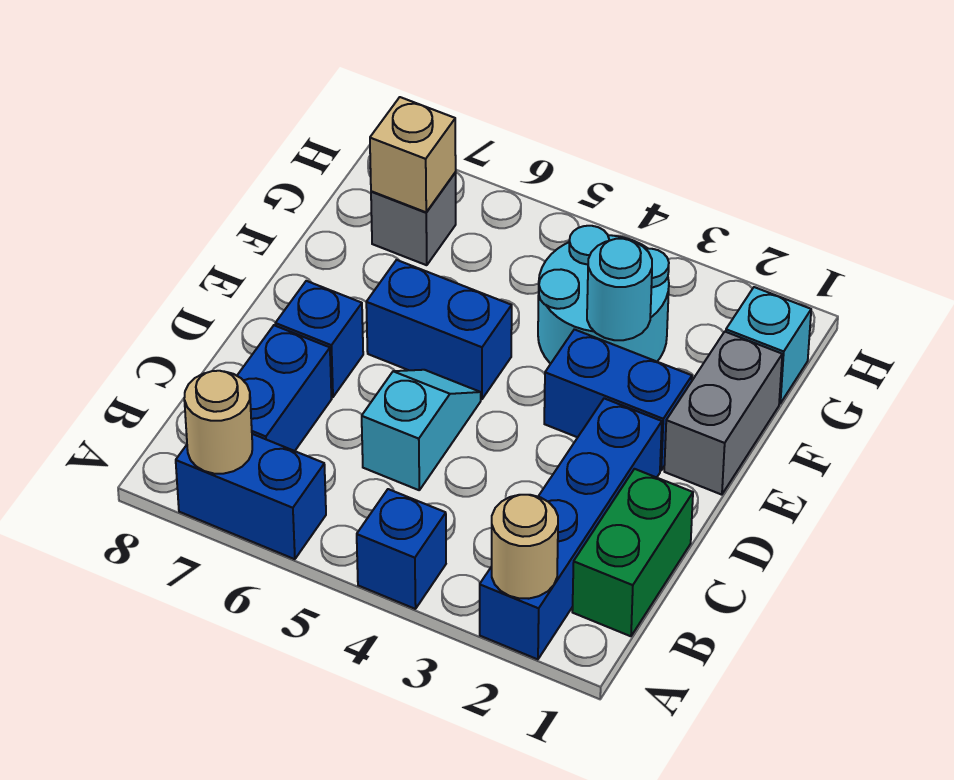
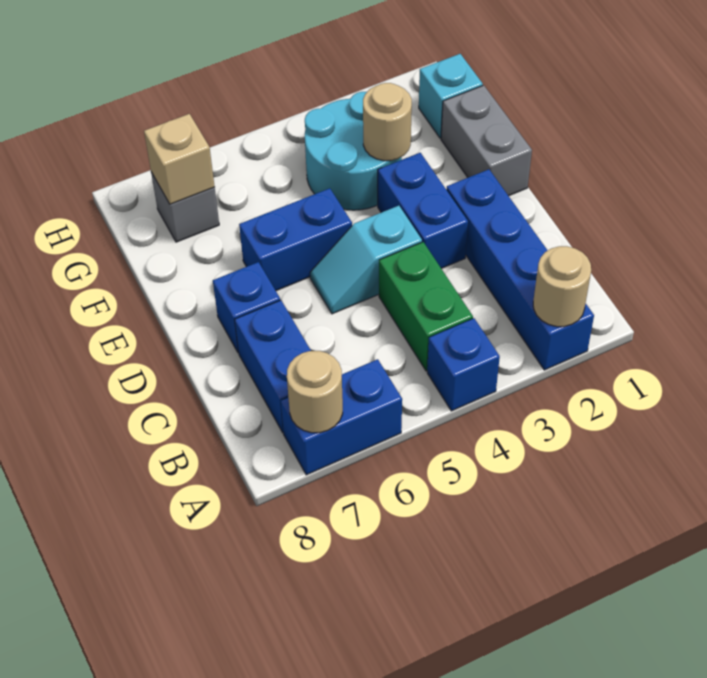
green brick B1:C1 level 1 -> green brick B4:C4 level 1
cyan slope C5:D5 level 1 top C -> cyan slope D4:D5 level 1 top 4
blue brick E2:E3 level 1 -> blue brick D3:E3 level 1
cyan round brick F3 level 2 -> tan round brick F3 level 2

